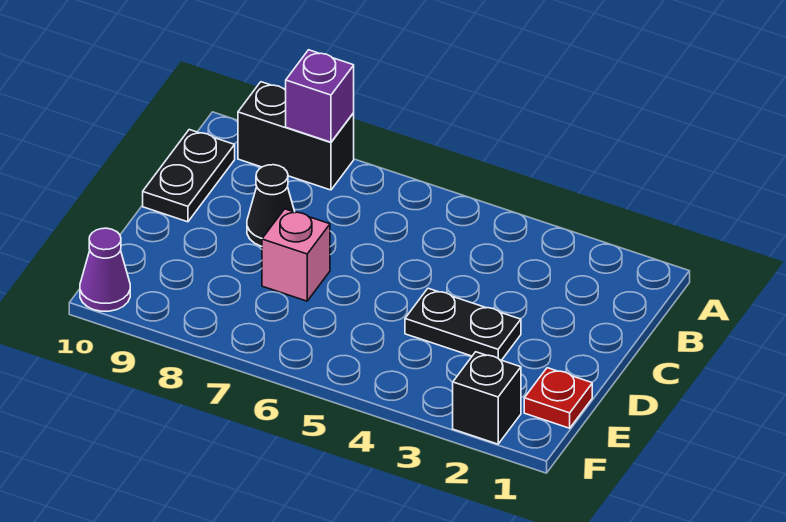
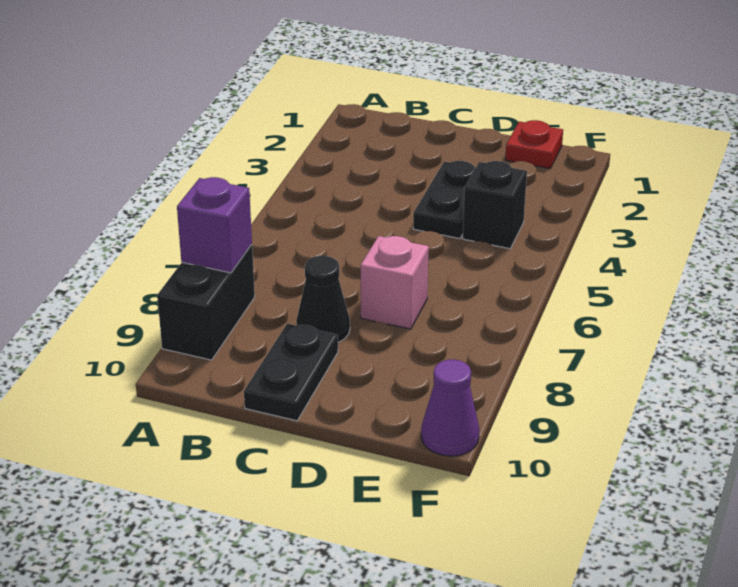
black plate B10:C10 level 1 -> black plate C9:C10 level 1
black brick F2 level 1 -> black brick E4 level 1

